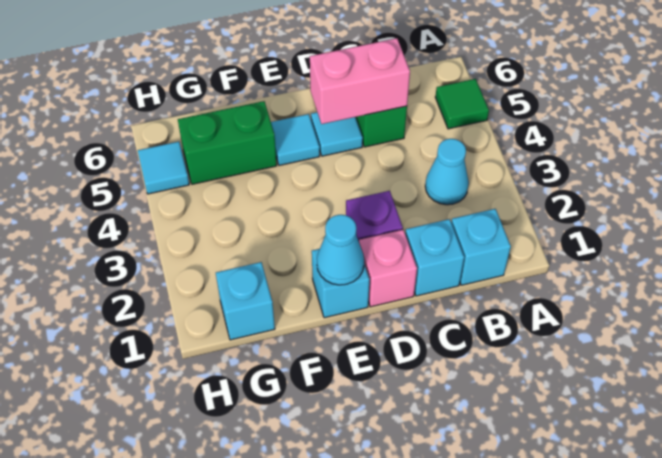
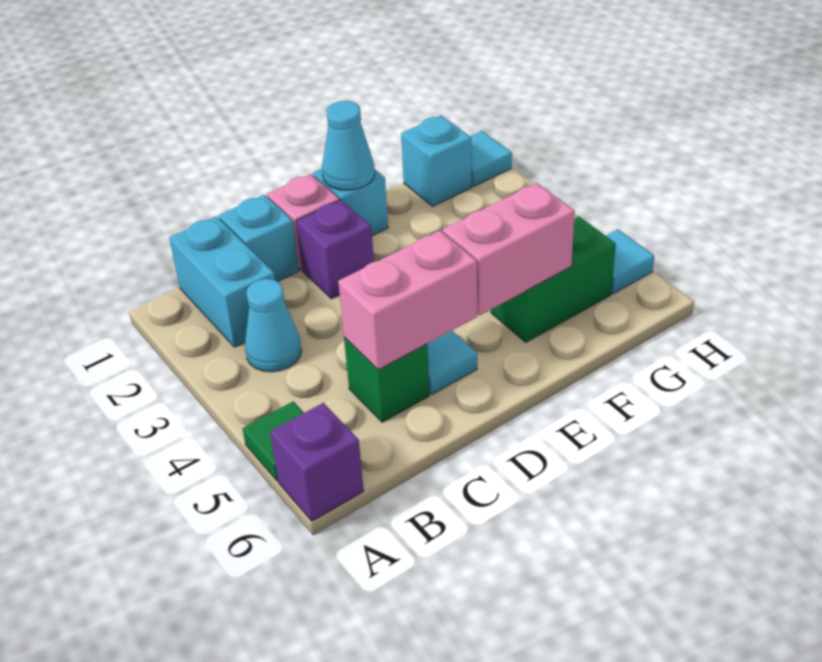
none -> purple brick A6 level 1
cyan brick B1 level 1 -> cyan brick B1:B2 level 1
cyan tile E5 level 1 -> cyan tile H1 level 1
none -> pink brick E5:F5 level 2

